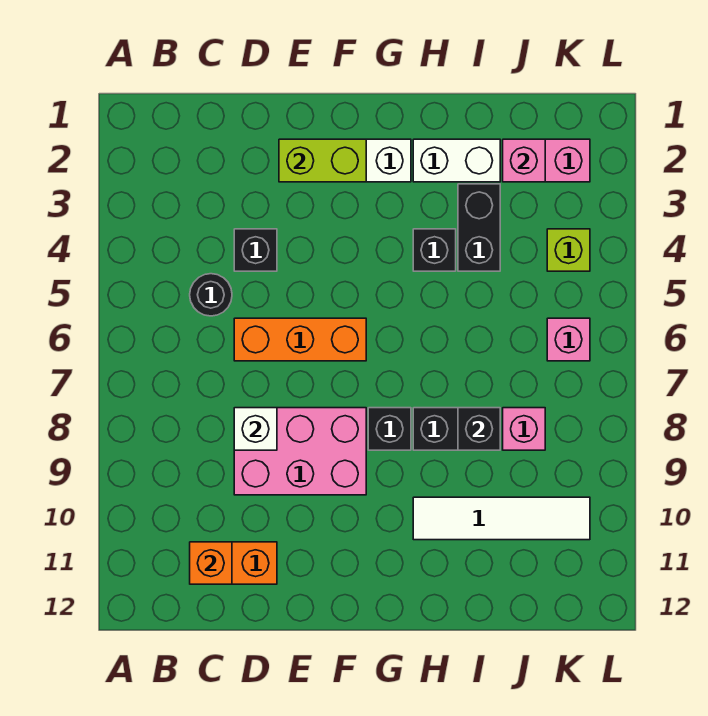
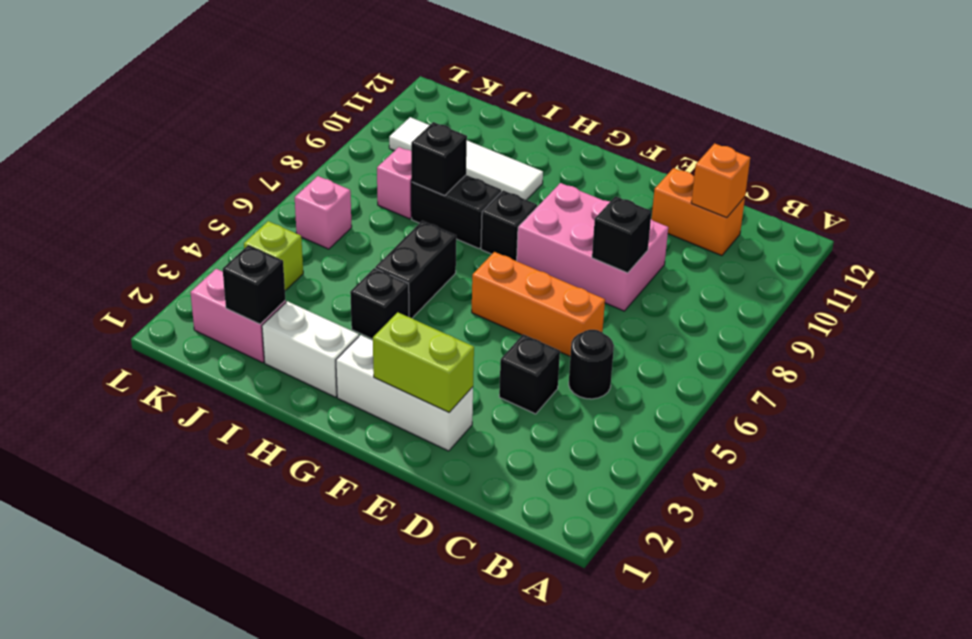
white brick D8 level 2 -> black brick D8 level 2
black brick I3:I4 level 1 -> black brick H5:H6 level 1
pink brick J2 level 2 -> black brick J2 level 2

